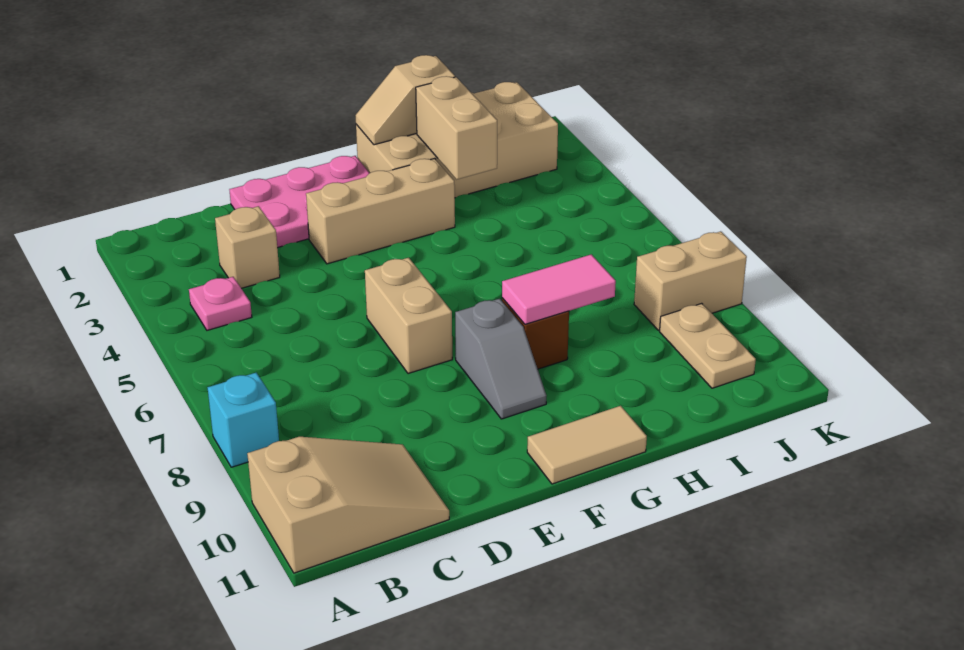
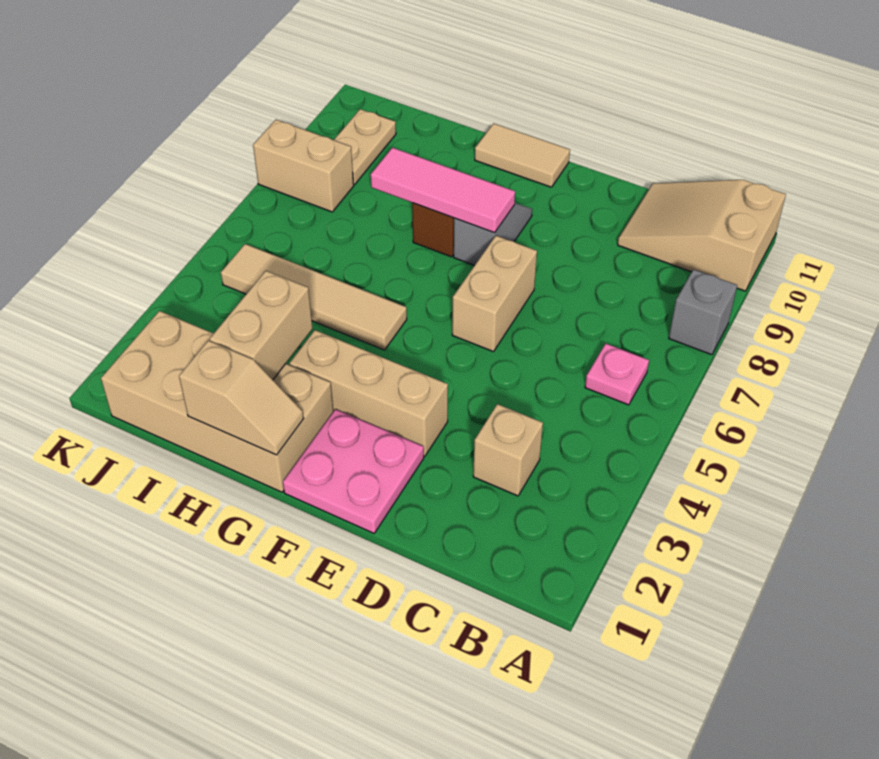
cyan brick A8 level 1 -> grey brick A8 level 1
pink plate B4 level 1 -> pink plate B6 level 1
pink plate D1:F2 level 1 -> pink plate E1:F2 level 1
none -> tan tile G5:J5 level 1
pink tile G8:H8 level 2 -> pink tile F8:H8 level 2

